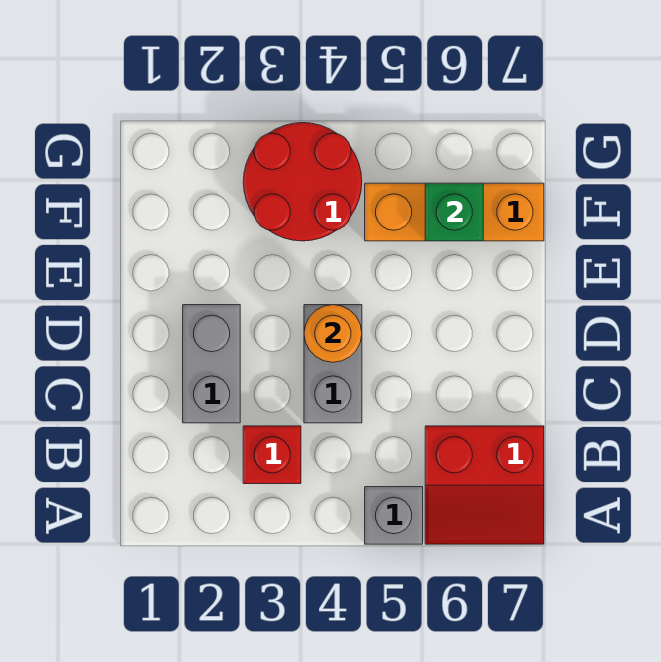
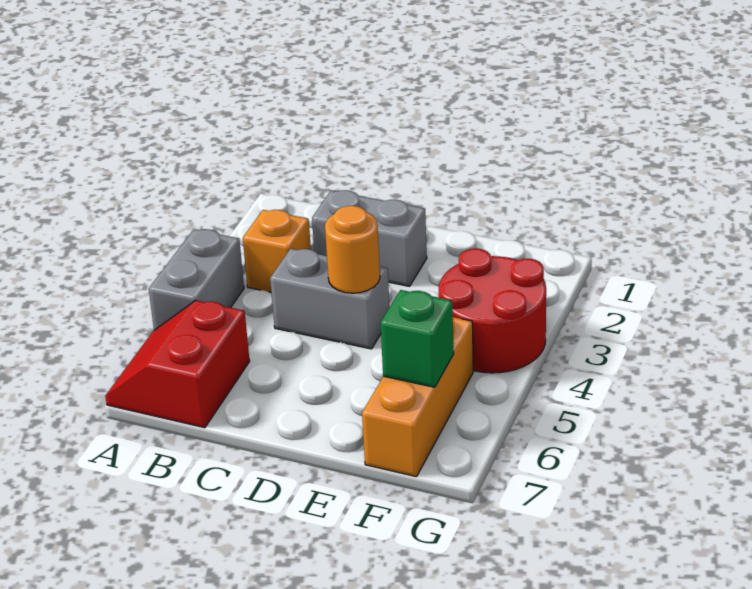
grey brick A5 level 1 -> grey brick A4:A5 level 1
red brick B3 level 1 -> orange brick B3 level 1

